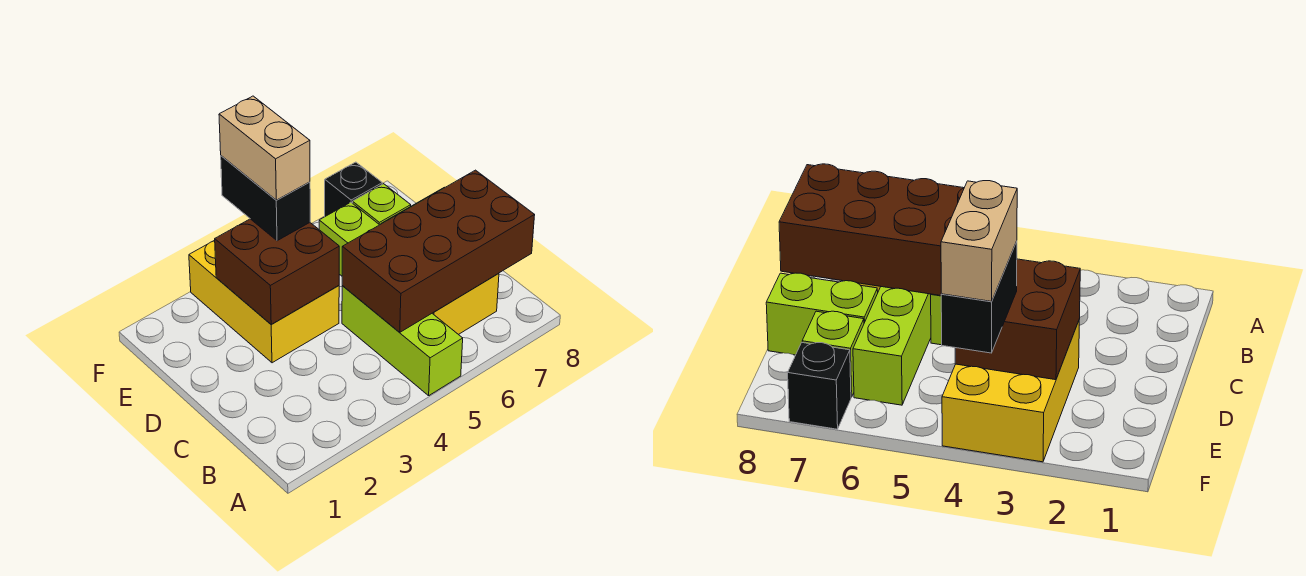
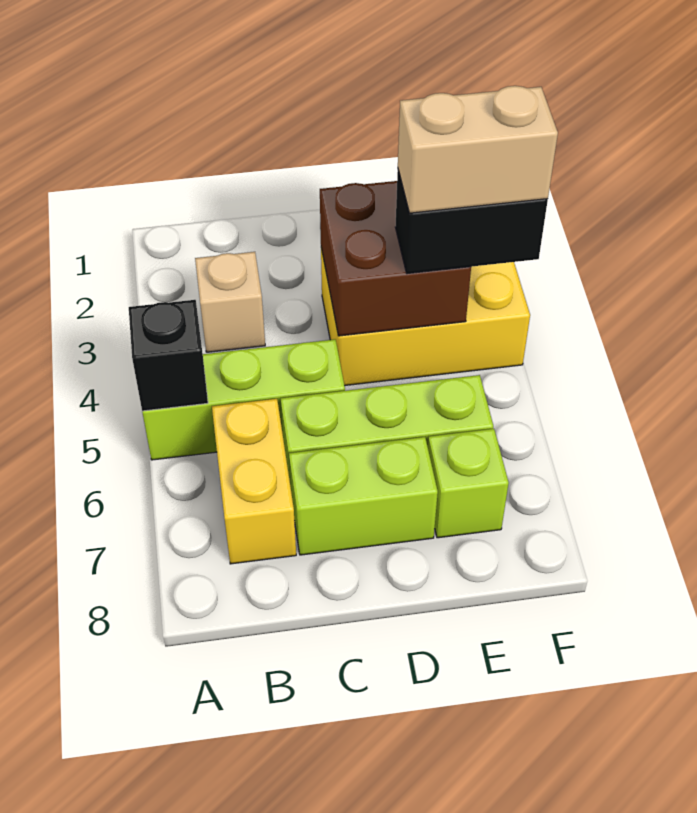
none -> tan brick B3 level 1
brown brick B5:C8 level 2 -> none
lime brick D7:D8 level 1 -> lime brick C7:D7 level 1
black brick F7 level 1 -> black brick A5 level 2

